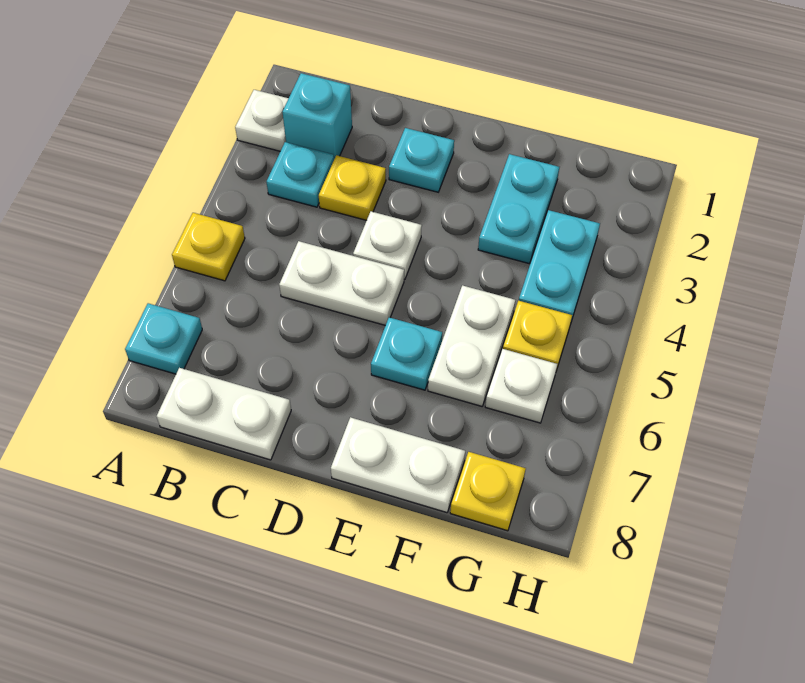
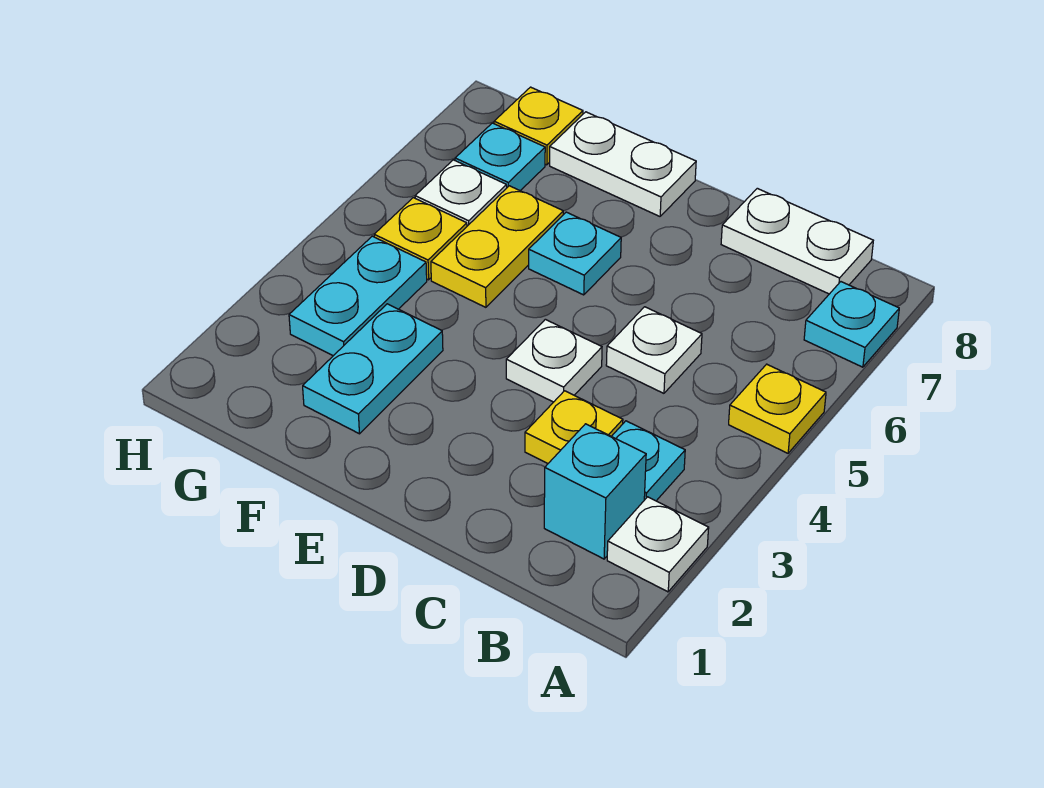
white plate C5:D5 level 1 -> white plate C5 level 1
cyan plate D2 level 1 -> cyan plate G7 level 1
white plate F5:F6 level 1 -> yellow plate F5:F6 level 1

